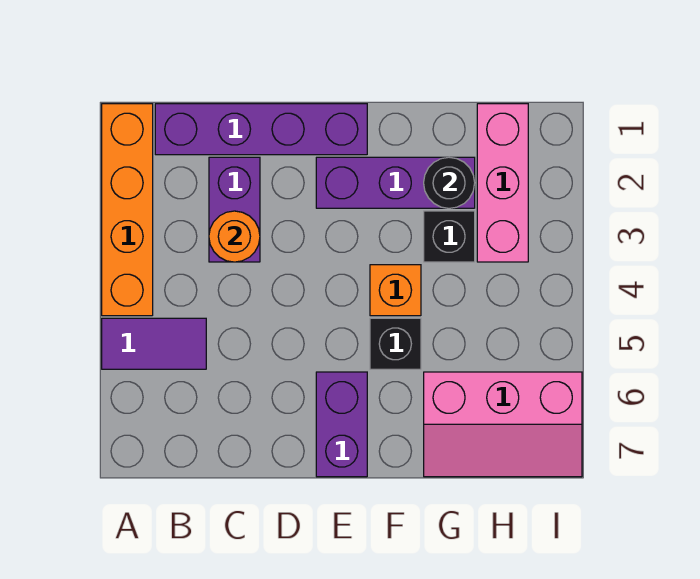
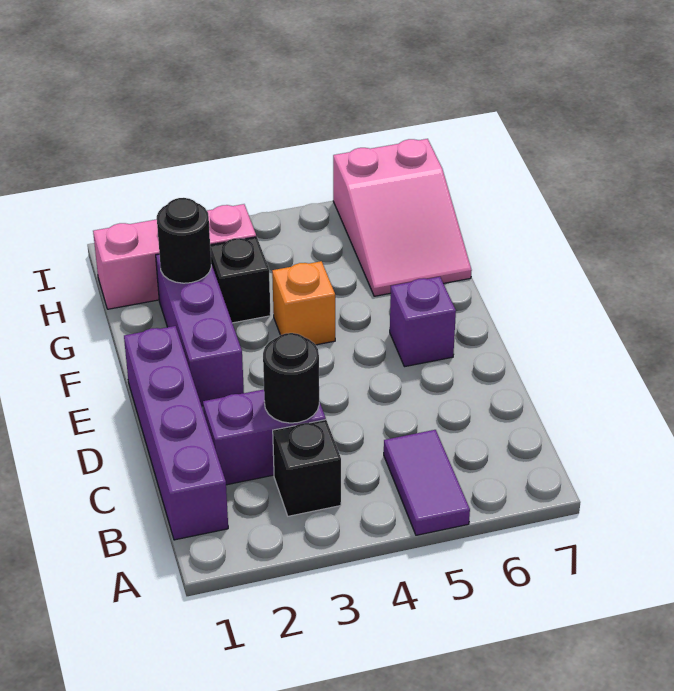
orange brick A1:A4 level 1 -> none
orange round brick C3 level 2 -> black round brick C3 level 2
purple brick E6:E7 level 1 -> purple brick E6 level 1
black brick F5 level 1 -> black brick B3 level 1
pink slope G6:I7 level 1 top 6 -> pink slope G6:I7 level 1 top I

